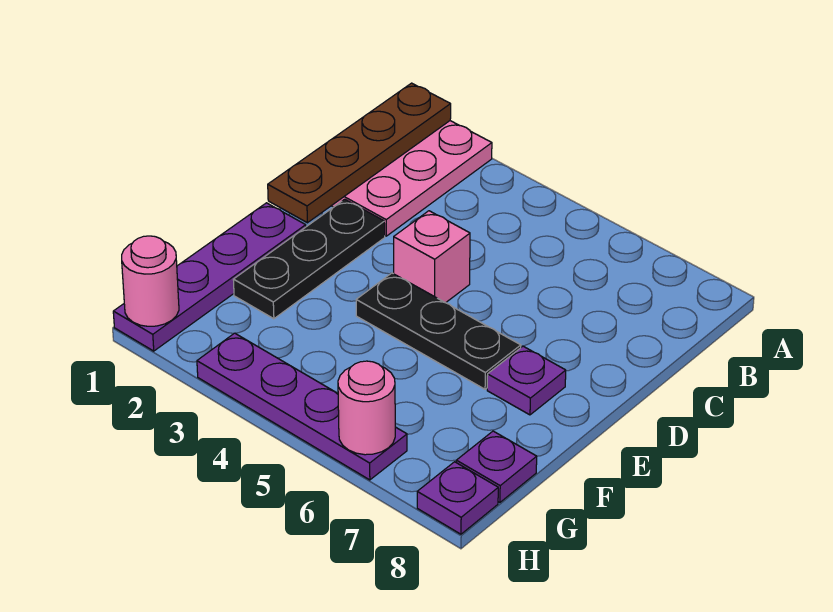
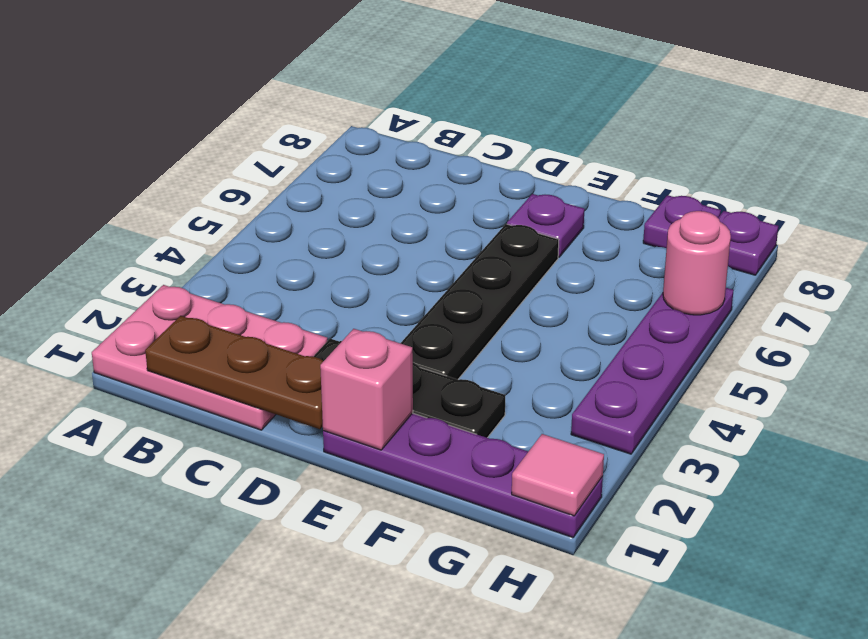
brown plate A1:D1 level 2 -> brown plate B1:D1 level 2
pink brick D4 level 1 -> pink brick E1 level 2
black plate E4:E6 level 1 -> black plate E3:E6 level 1
pink round brick H1 level 2 -> pink tile H1 level 2

